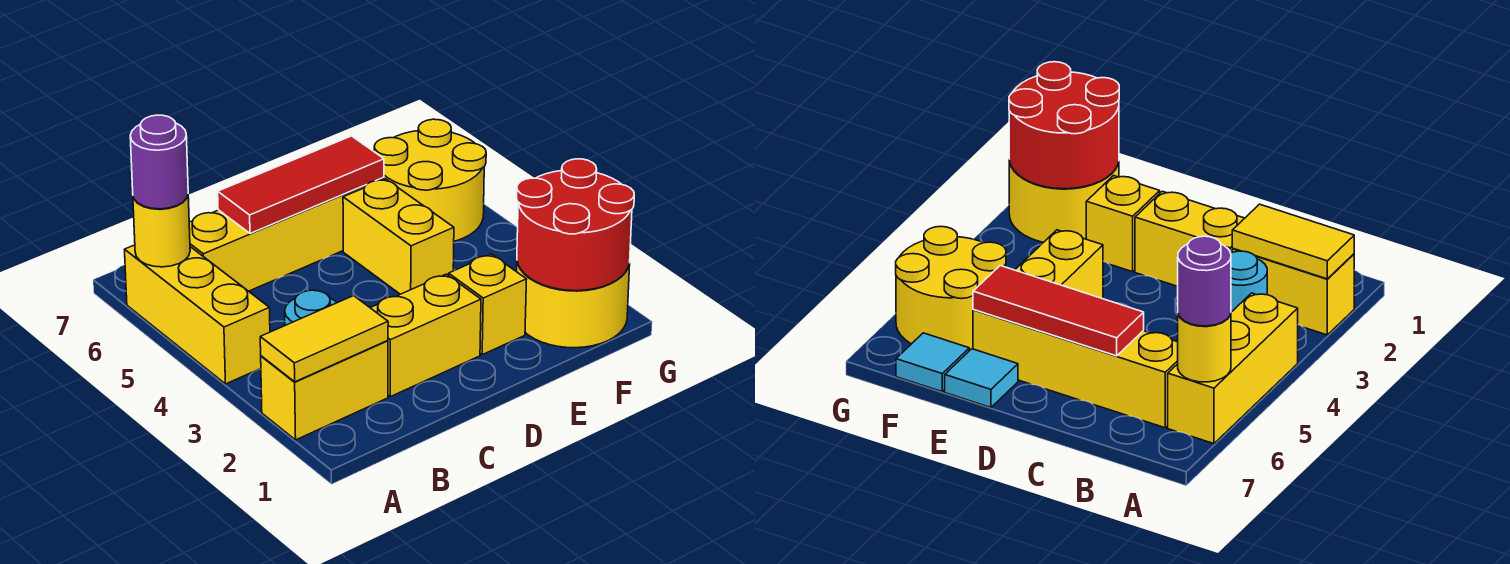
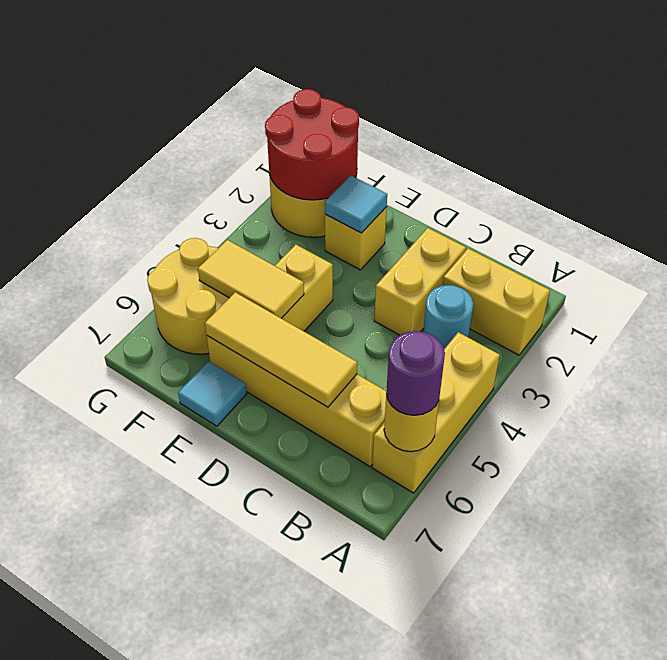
yellow tile A2:B2 level 2 -> yellow tile E5:F5 level 2
yellow brick C2:D2 level 1 -> yellow brick C2:C3 level 1
red tile C6:E6 level 2 -> yellow tile C6:E6 level 2
cyan tile F7 level 1 -> cyan tile E2 level 2

